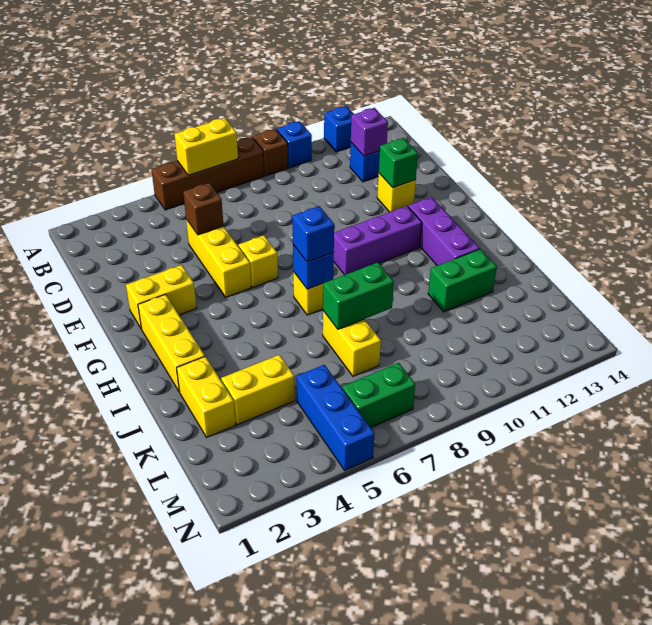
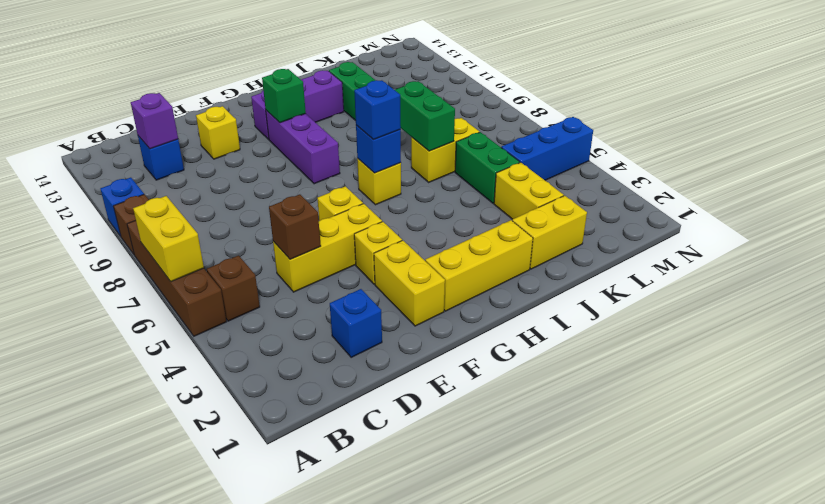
blue brick A12 level 1 -> blue brick D2 level 1
none -> brown brick B5 level 1
green brick E12 level 2 -> green brick G11 level 2
none -> yellow brick F4 level 1
green brick M6:M7 level 1 -> green brick K5:K6 level 1

